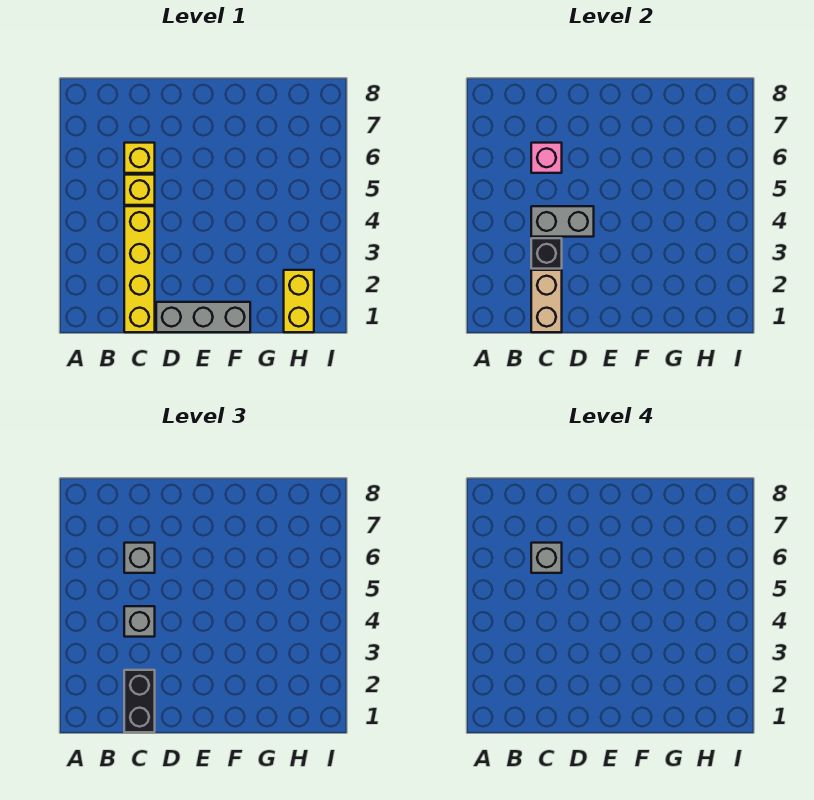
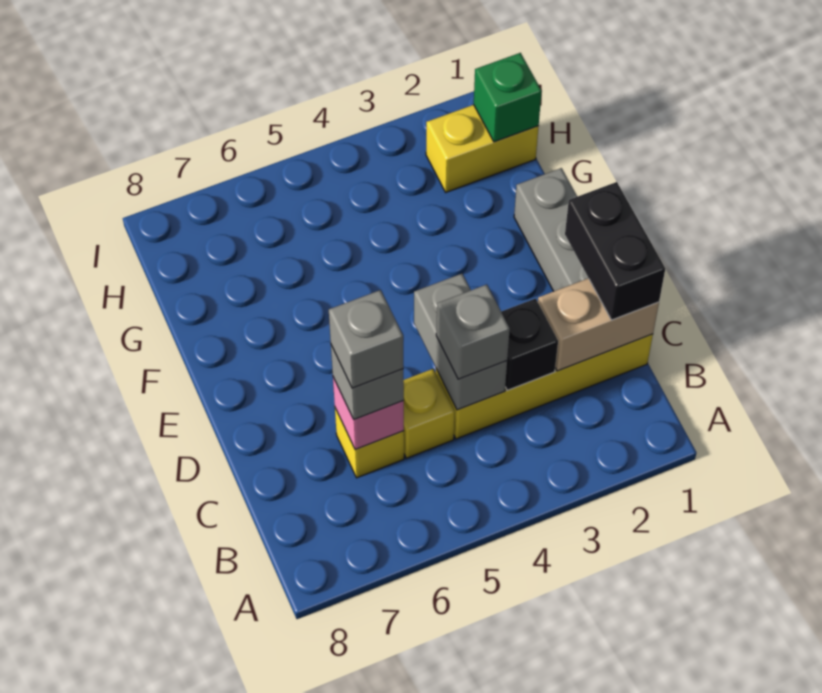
black brick C1:C2 level 3 -> black brick C1:D1 level 3
none -> green brick H1 level 2

